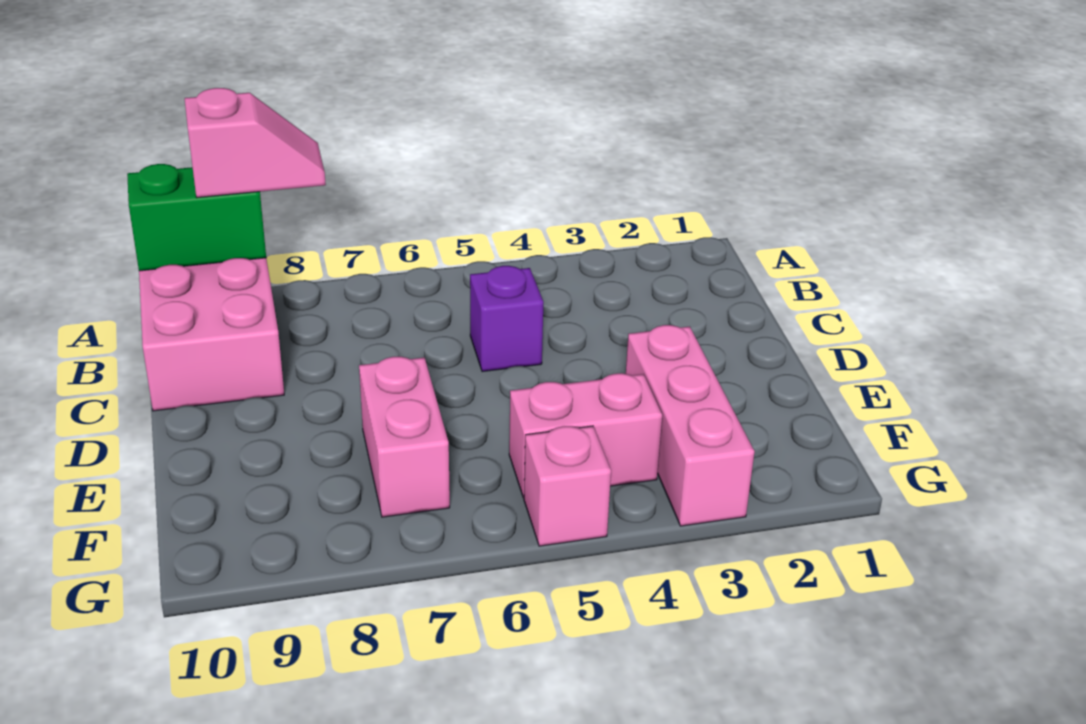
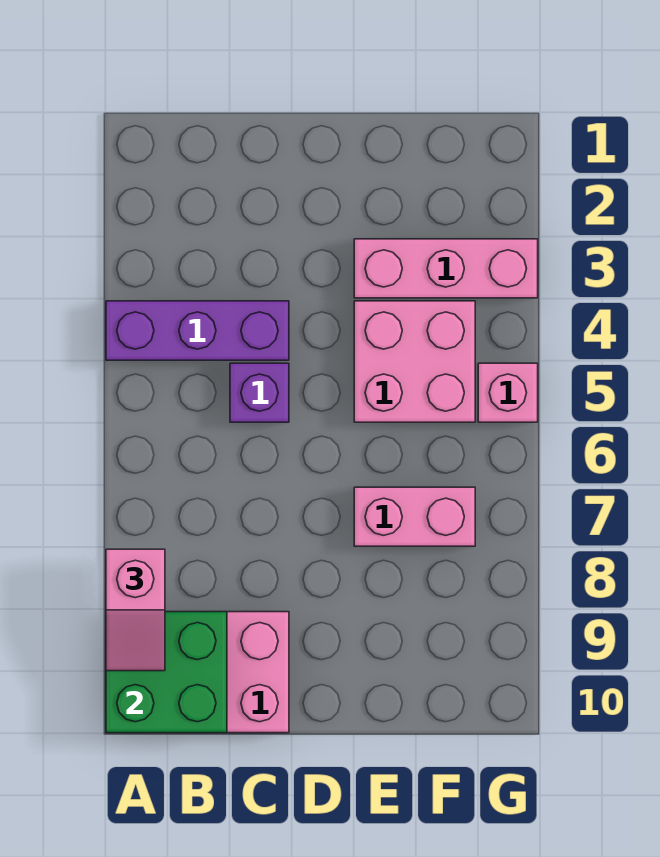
none -> purple brick A4:C4 level 1
pink slope A8:A9 level 3 top 9 -> pink slope A8:A9 level 3 top 8
green brick A9:A10 level 2 -> green brick A9:B10 level 2
pink brick F4:F5 level 1 -> pink brick E4:F5 level 1

